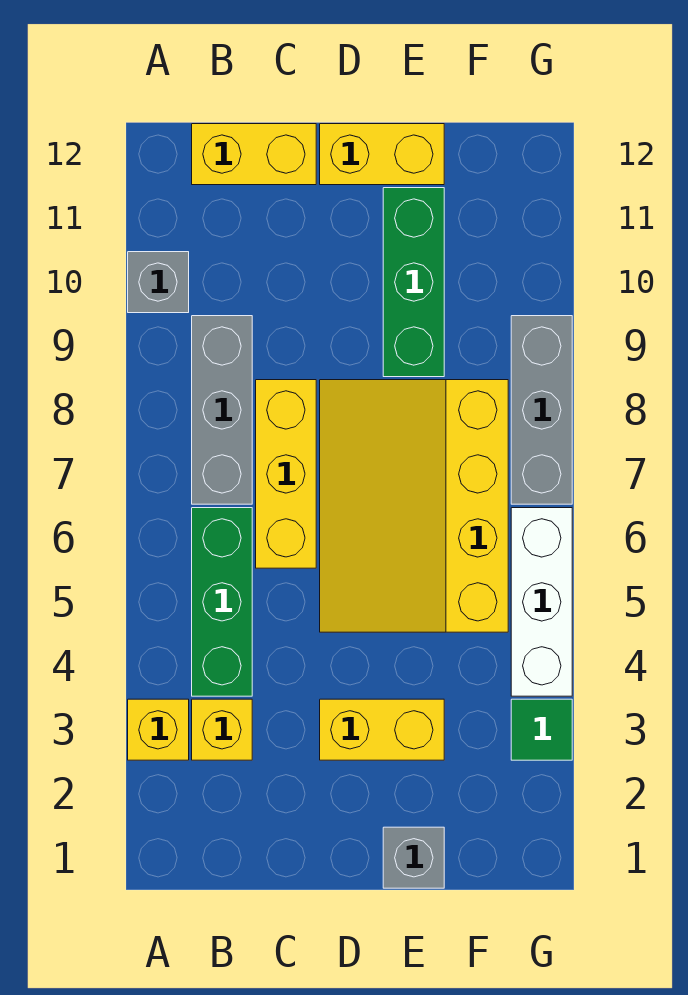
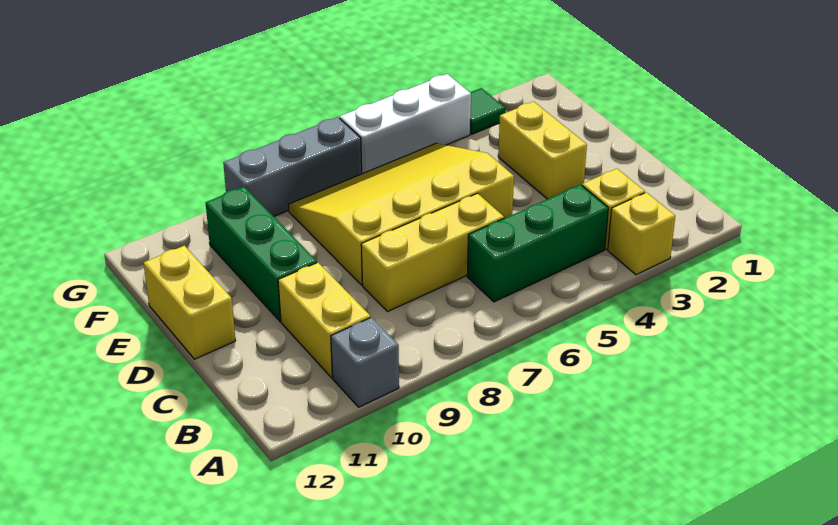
grey brick B7:B9 level 1 -> none
yellow brick B12:C12 level 1 -> yellow brick B10:C10 level 1
yellow slope D5:F8 level 1 top F -> yellow slope D5:F8 level 1 top D
grey brick E1 level 1 -> none
green brick E9:E11 level 1 -> green brick D10:F10 level 1

